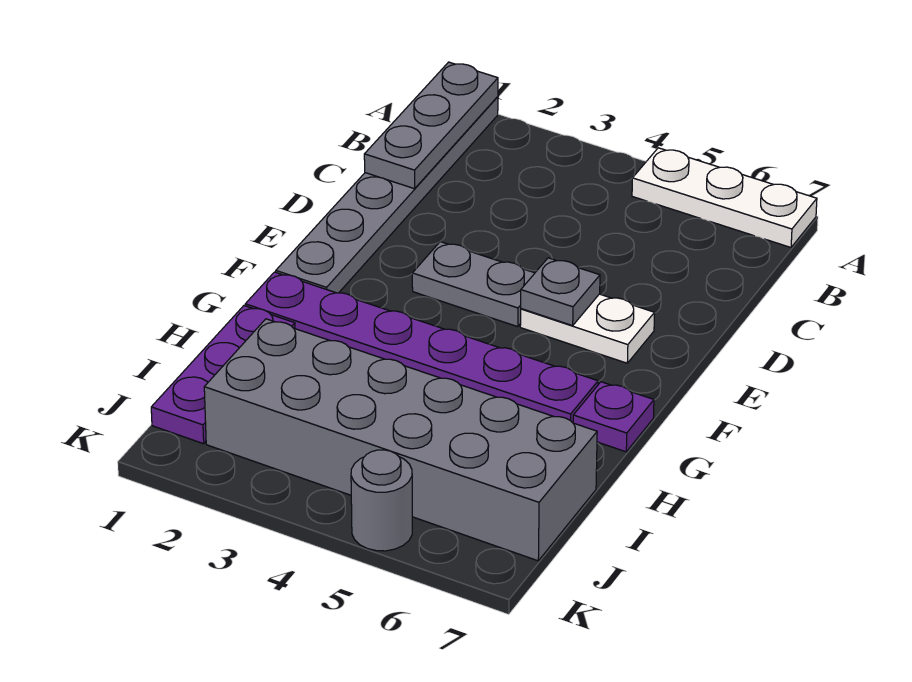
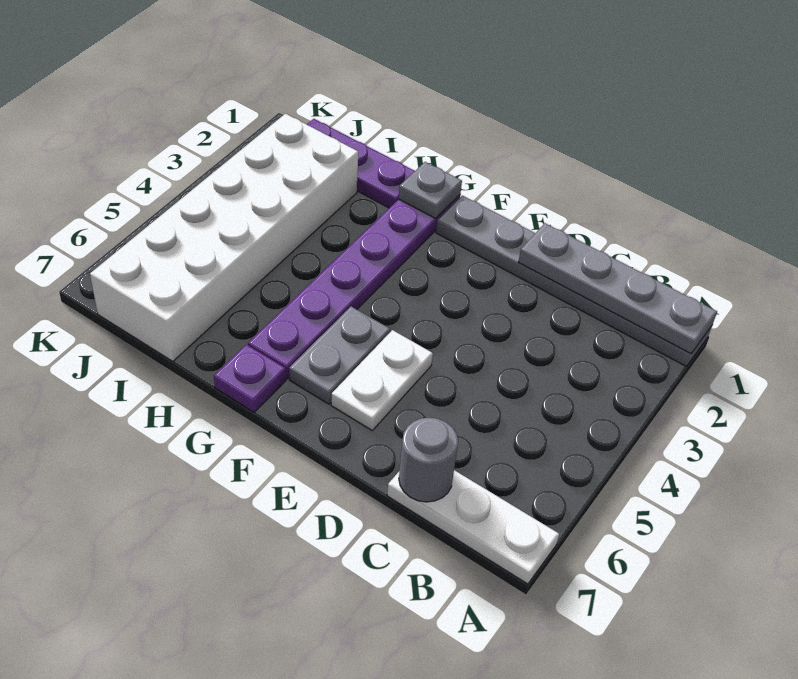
grey plate A1:C1 level 2 -> grey plate A1:D1 level 2
white plate A5:A7 level 1 -> white plate A7:C7 level 1
grey plate E3:E4 level 1 -> grey plate F5:F6 level 1
grey plate E5 level 2 -> grey plate G1 level 2
grey brick I2:J7 level 1 -> white brick I2:J7 level 1
grey round brick K5 level 1 -> grey round brick C7 level 2

